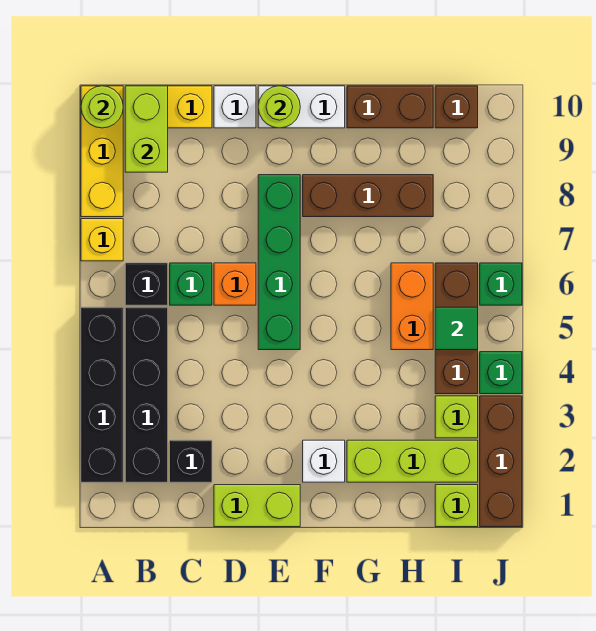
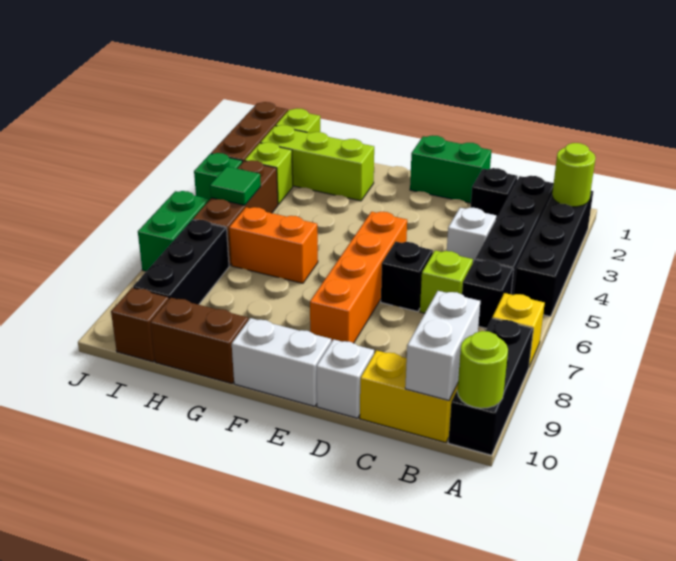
yellow brick A8:A10 level 1 -> black brick A8:A10 level 1
lime brick B9:B10 level 2 -> white brick B9:B10 level 2
green brick C6 level 1 -> lime brick C6 level 1
lime brick D1:E1 level 1 -> green brick D1:E1 level 1
orange brick D6 level 1 -> black brick D6 level 1
green brick E5:E8 level 1 -> orange brick E5:E8 level 1
lime round brick E10 level 2 -> lime round brick A2 level 2
white brick F2 level 1 -> white brick C4 level 1
brown brick F8:H8 level 1 -> none
orange brick H5:H6 level 1 -> orange brick G6:H6 level 1
none -> black brick I7:I9 level 1
green brick J6 level 1 -> green brick J6:J7 level 1

